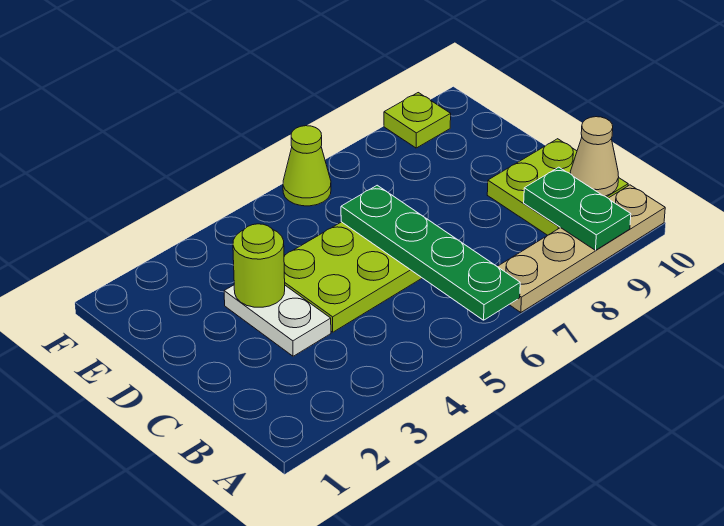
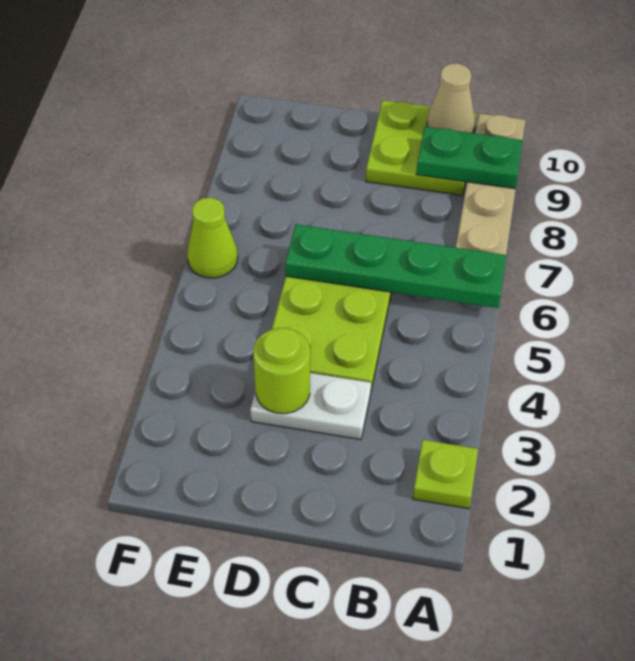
lime plate F9 level 1 -> lime plate A2 level 1

